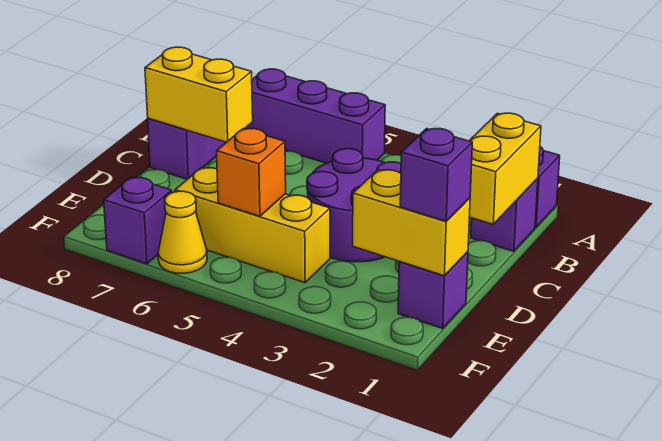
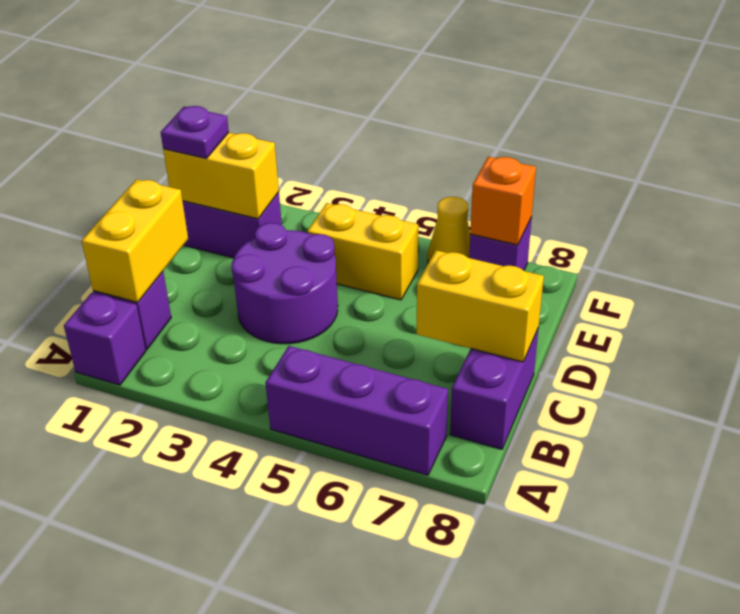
purple brick E1 level 1 -> purple brick E1:E2 level 1
purple brick E1 level 3 -> purple plate E1 level 3
yellow brick E4:E6 level 1 -> yellow brick E4:E5 level 1
orange brick E5 level 2 -> orange brick F7 level 2

